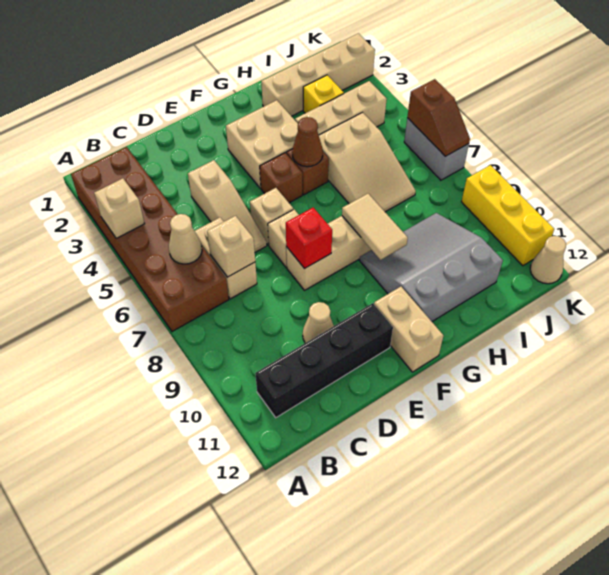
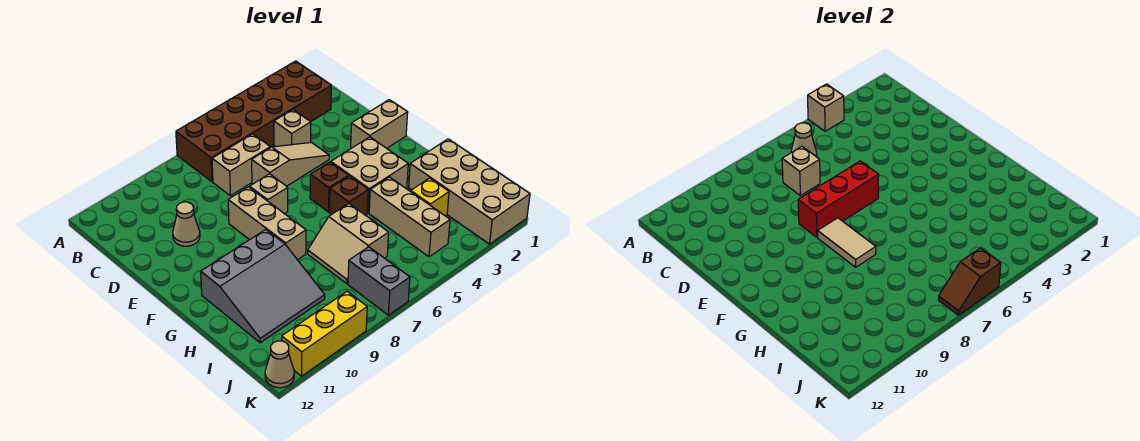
black brick B11:E11 level 1 -> none
tan slope D4:D6 level 1 top 4 -> tan slope D4:D6 level 1 top 6
tan brick E6 level 1 -> tan brick C4 level 1
red brick E8 level 2 -> red brick E6:E8 level 2
tan brick F11:F12 level 1 -> tan brick E1:E2 level 1
brown cone G5 level 2 -> none
tan tile G8:G9 level 2 -> tan tile F8:G8 level 2
grey slope G9:I11 level 1 top 11 -> grey slope G9:I11 level 1 top G
tan brick H2:K2 level 1 -> tan brick H1:K2 level 1
tan slope H5:I7 level 1 top 5 -> tan slope H6:I7 level 1 top 6
grey brick K6:K7 level 1 -> grey brick J7:K7 level 1

